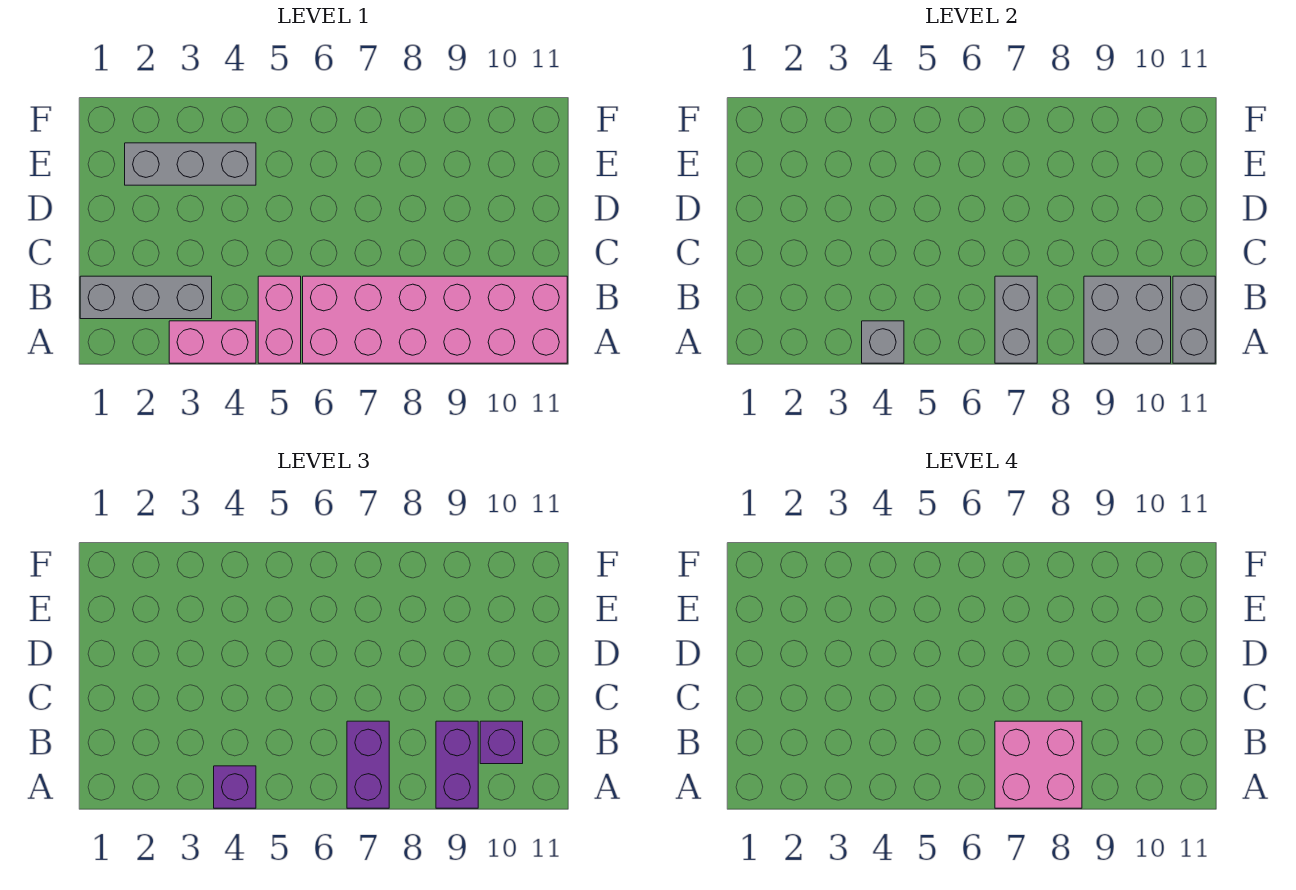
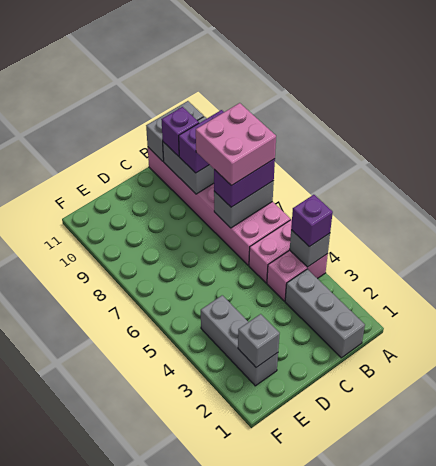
pink brick A3:A4 level 1 -> pink brick A4:B4 level 1
none -> grey brick E2 level 2

